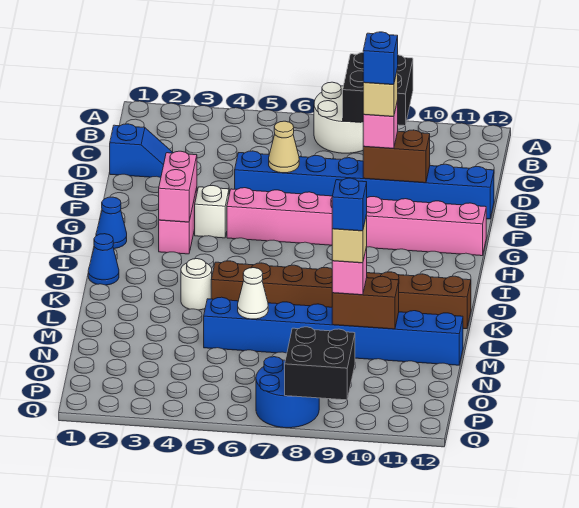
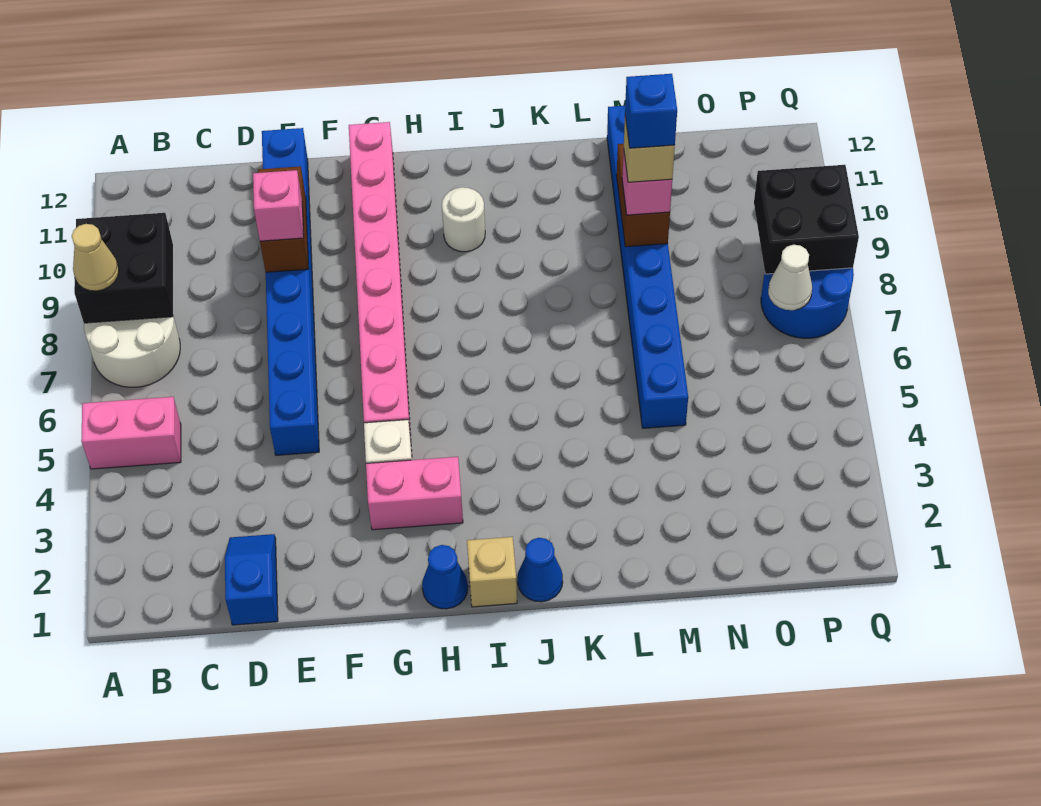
tan cone E6 level 2 -> tan cone A8 level 3
tan brick E9 level 4 -> tan brick I1 level 1
blue brick E9 level 5 -> none
pink brick G3:H3 level 2 -> pink brick A5:B5 level 1
white round brick K4 level 1 -> white round brick I10 level 1
brown brick K5:K12 level 1 -> none
white cone M6 level 2 -> white cone P7 level 2

